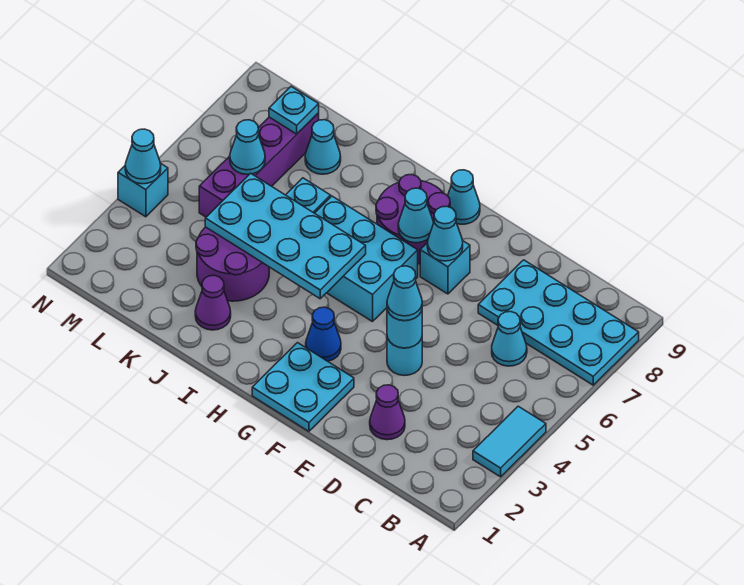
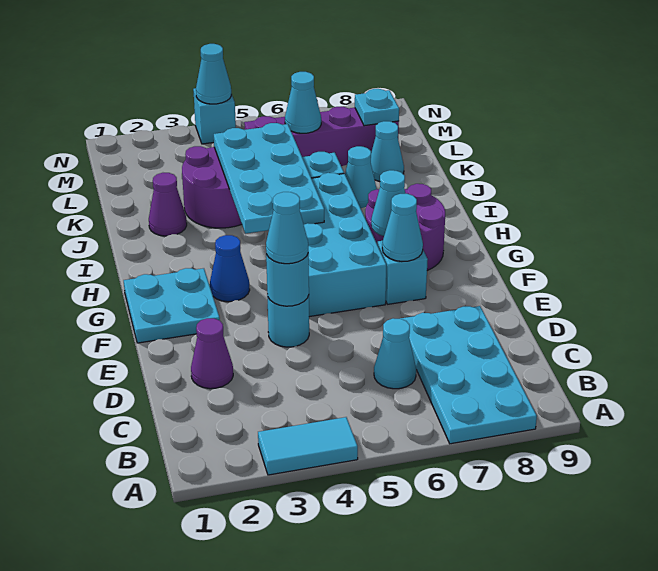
cyan brick G5:I6 level 1 -> cyan brick F5:I6 level 1
cyan cone G9 level 1 -> cyan cone J7 level 1

